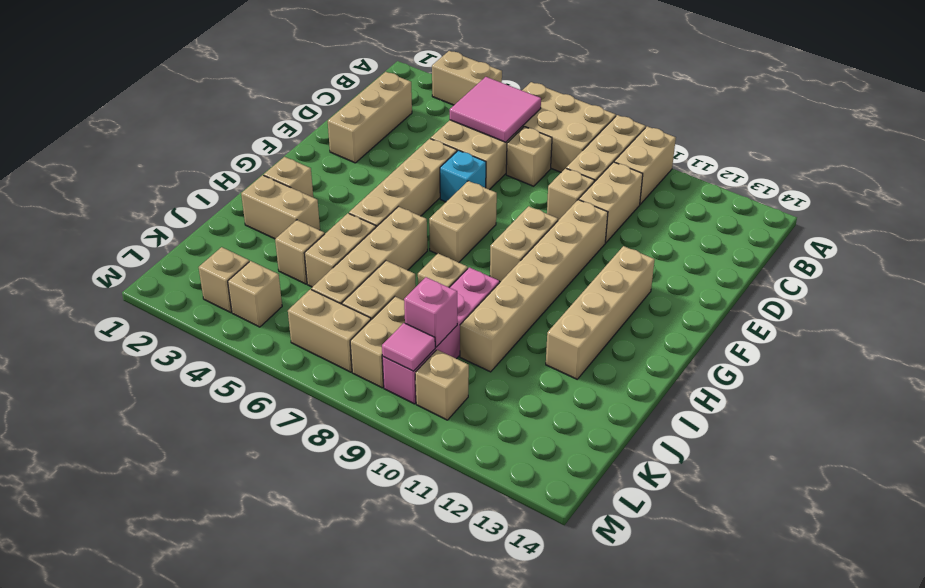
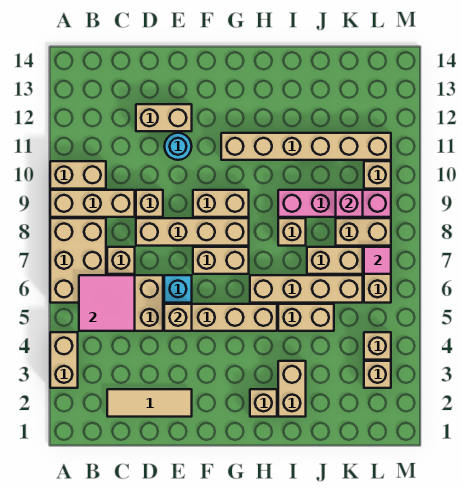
tan brick C2:E2 level 1 -> tan tile C2:E2 level 1
tan brick C10:D10 level 1 -> tan brick D12:E12 level 1
tan brick E10:J10 level 1 -> tan brick G11:L11 level 1
none -> cyan round brick E11 level 1
tan brick F12:I12 level 1 -> tan brick D8:G8 level 1
tan brick J4 level 1 -> tan brick E5 level 2
pink tile L9 level 2 -> pink tile L7 level 2

